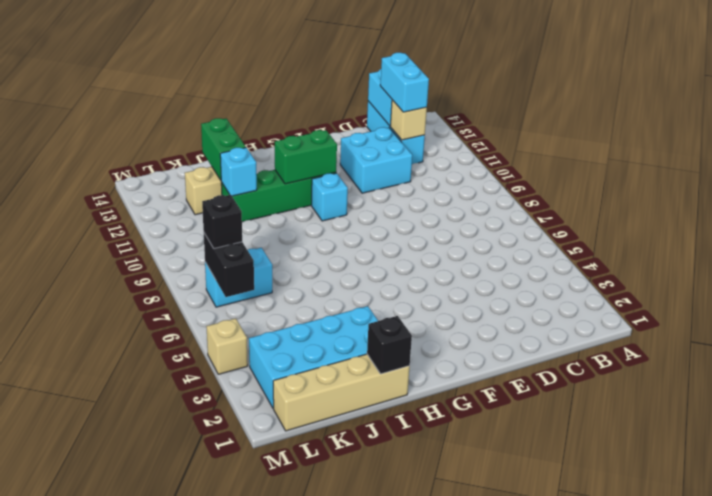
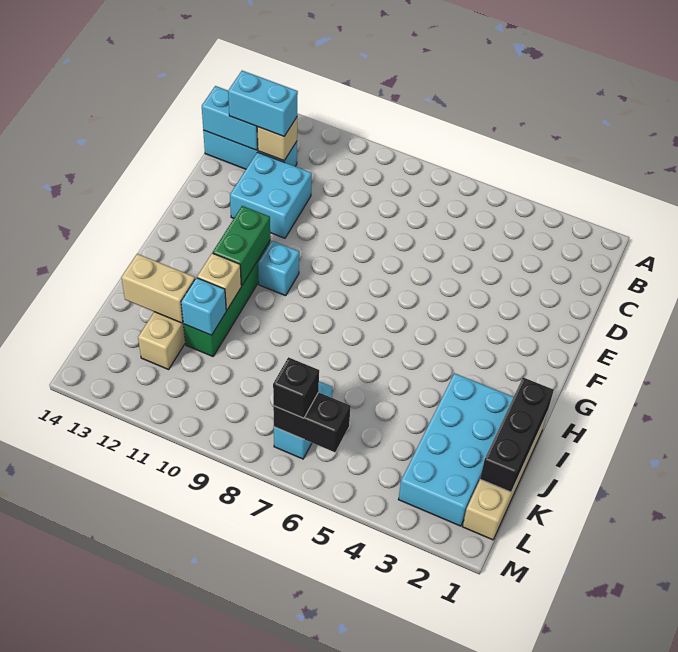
black brick I1 level 2 -> black brick I1:K1 level 2
green brick J12:J13 level 2 -> tan brick J12:J13 level 2
tan brick M4 level 1 -> tan brick I11 level 2

